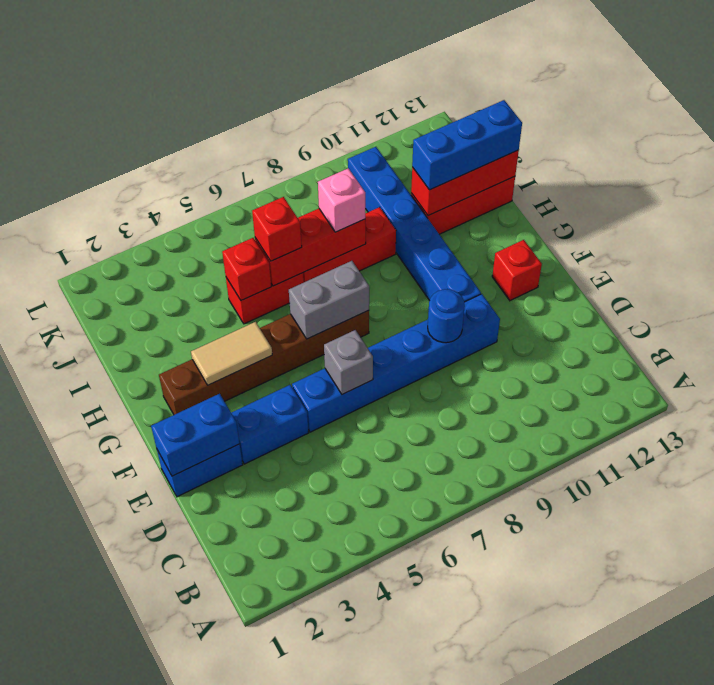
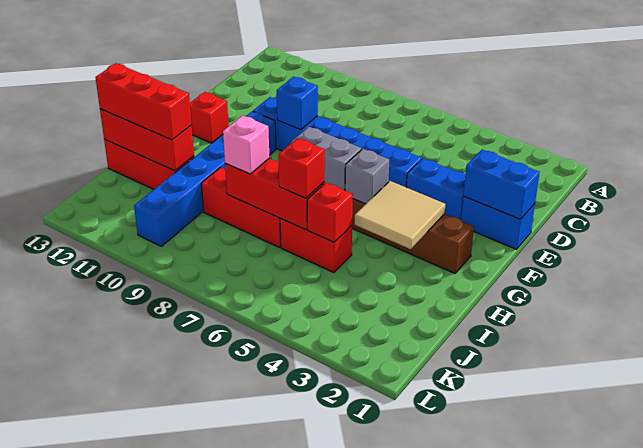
grey brick E6 level 2 -> grey brick G5 level 2
blue round brick E9 level 2 -> blue brick E9 level 2
tan tile G3:G4 level 2 -> tan tile G3:H4 level 2
blue brick I11:I13 level 3 -> red brick I11:I13 level 3

